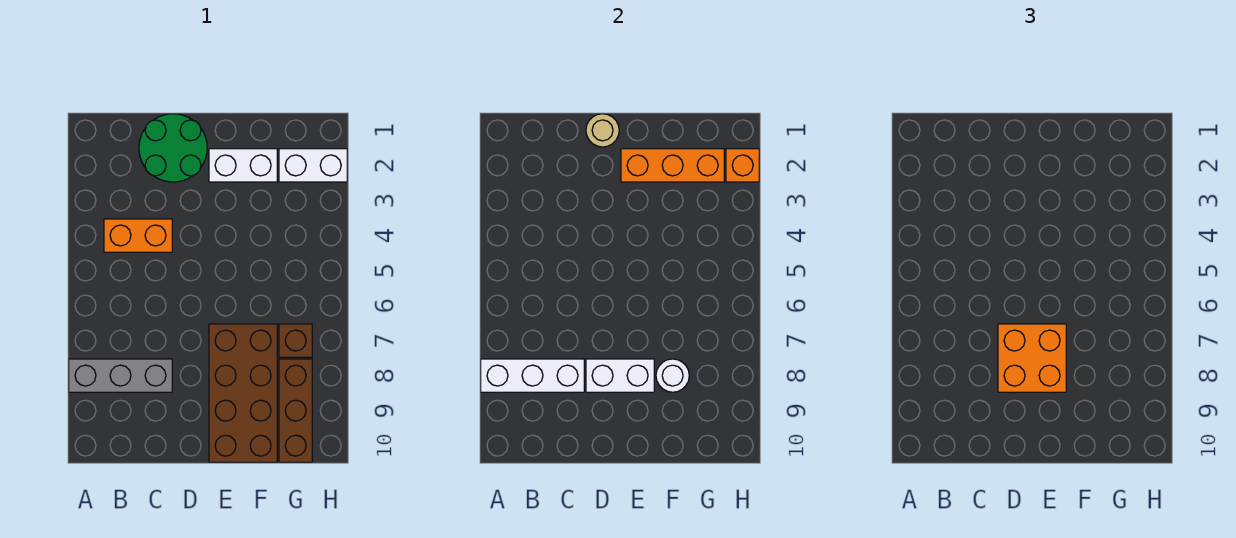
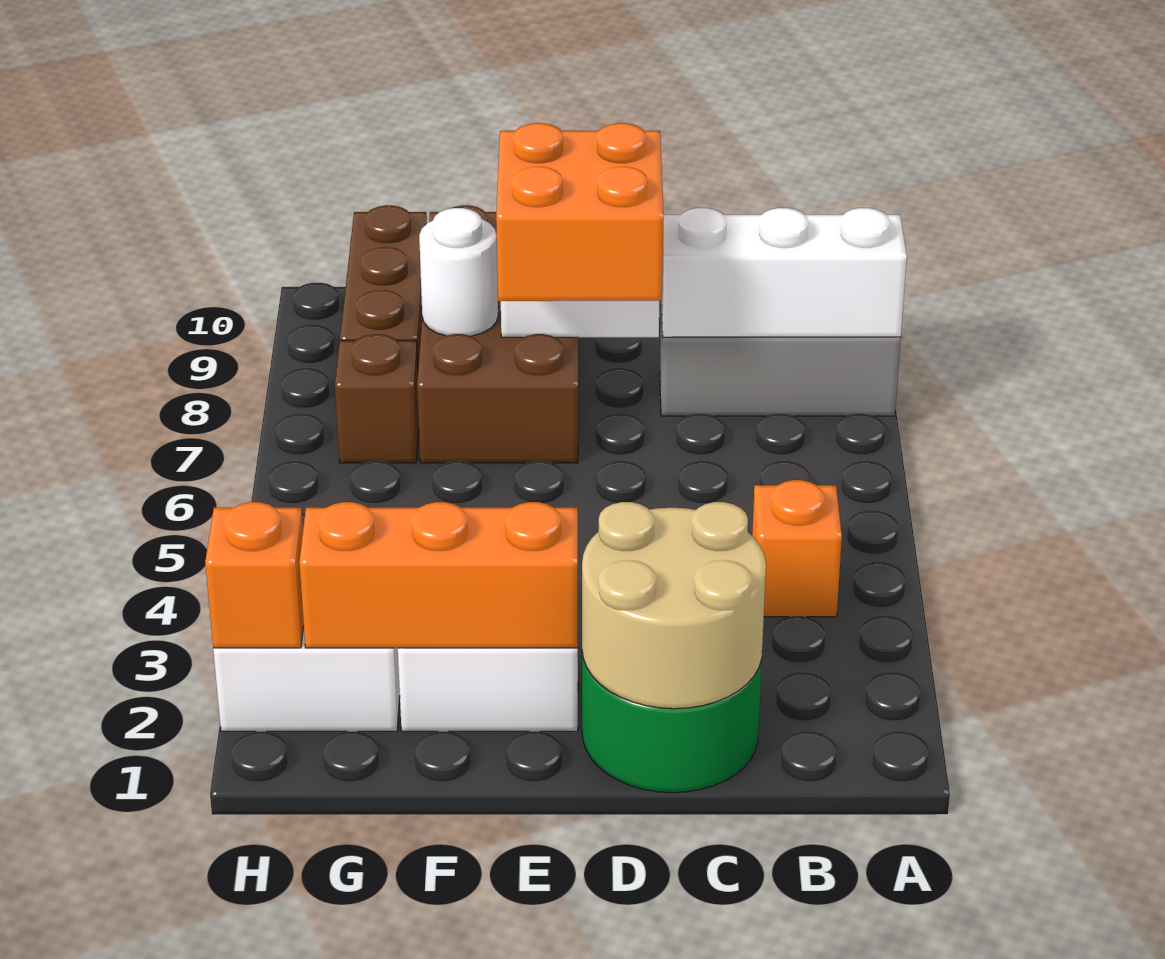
orange brick B4:C4 level 1 -> orange brick B4 level 1
tan round brick D1 level 2 -> tan round brick C1:D2 level 2

